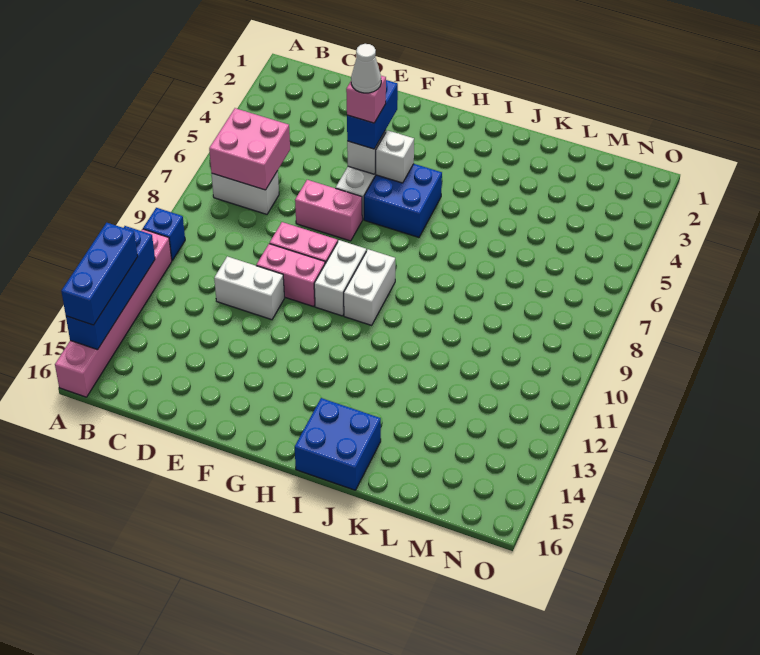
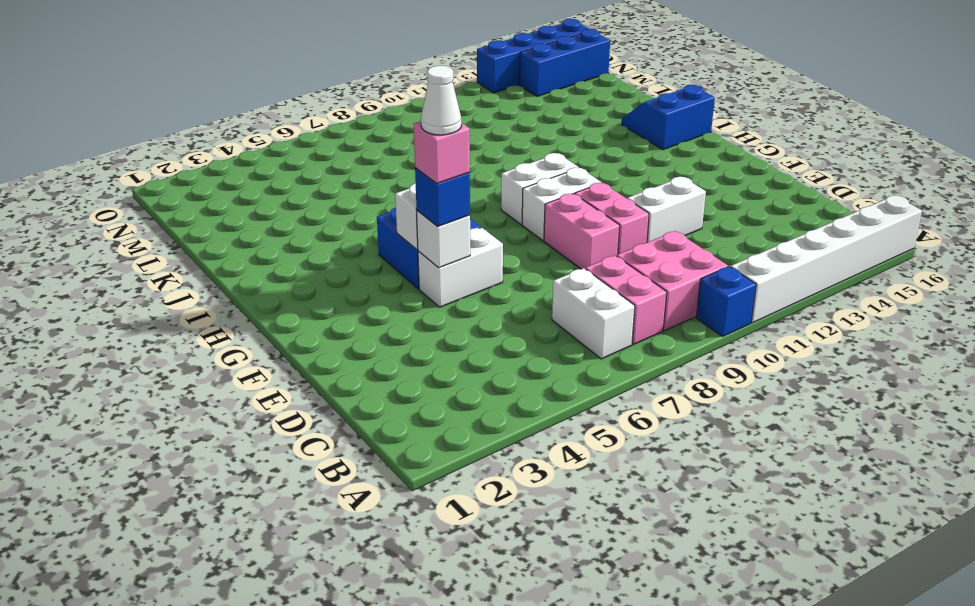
pink brick A11:A16 level 1 -> white brick A11:A16 level 1
blue brick A12:A15 level 2 -> blue brick O13:O16 level 1
blue brick A13:A15 level 3 -> blue brick N14:N16 level 1
pink brick B6:C7 level 2 -> pink brick B9:C10 level 1
white brick D11:E11 level 1 -> white brick E11:E12 level 1
pink brick E7:F7 level 1 -> pink brick B8:C8 level 1
blue brick F4:F5 level 3 -> blue brick F5 level 3
blue brick I15:J16 level 1 -> blue slope I15:J16 level 1 top I

